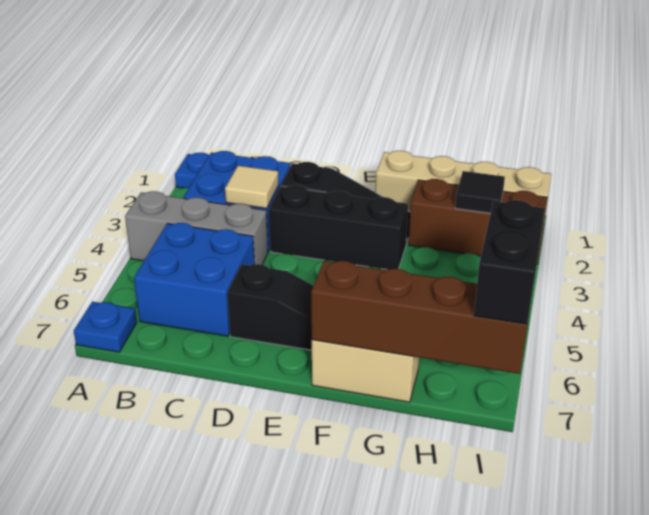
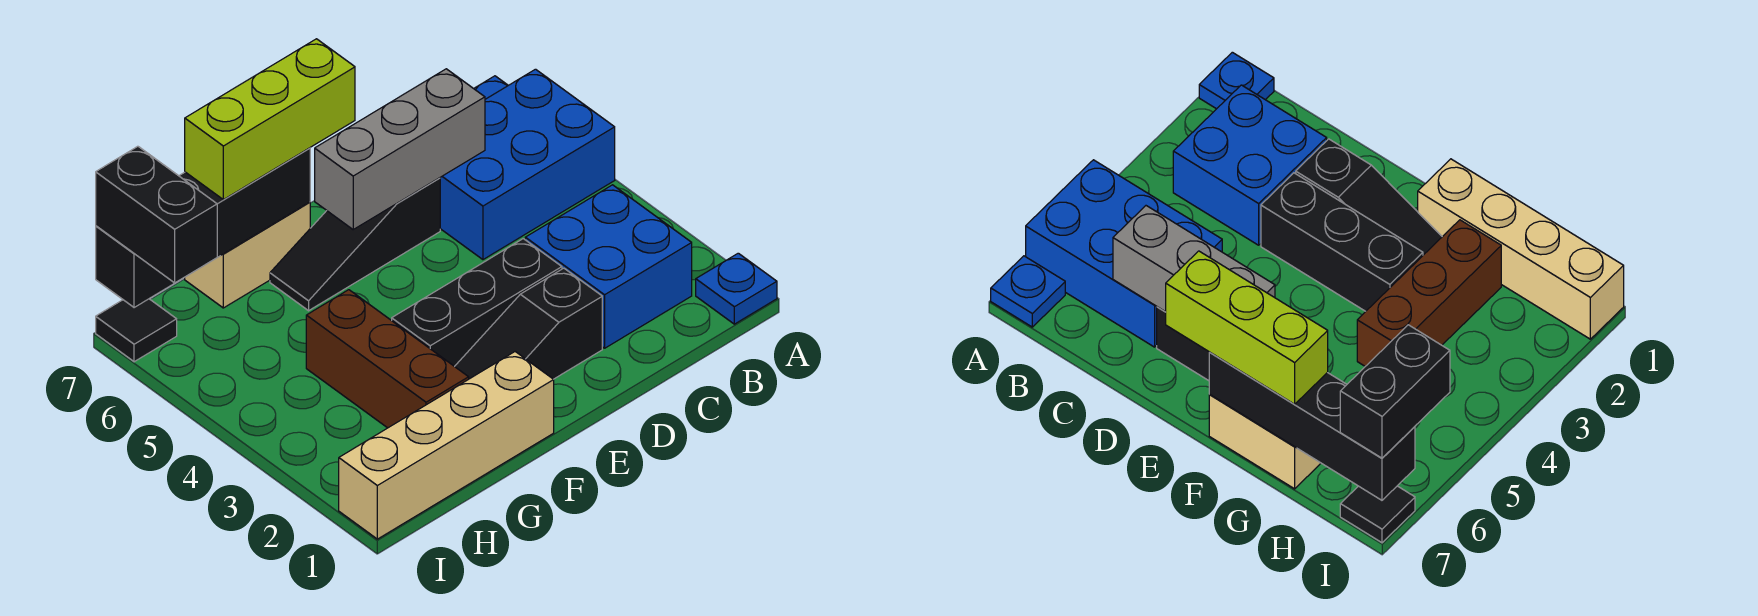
grey brick A4:C4 level 1 -> grey brick C6:E6 level 2
blue brick B5:C6 level 1 -> blue brick A5:C6 level 1
tan tile C3 level 2 -> none
none -> lime brick E7:G7 level 3
brown brick F7:I7 level 2 -> black brick F7:I7 level 2
brown brick G2:I2 level 1 -> brown brick G2:G4 level 1
black tile H2 level 2 -> black tile I7 level 1

